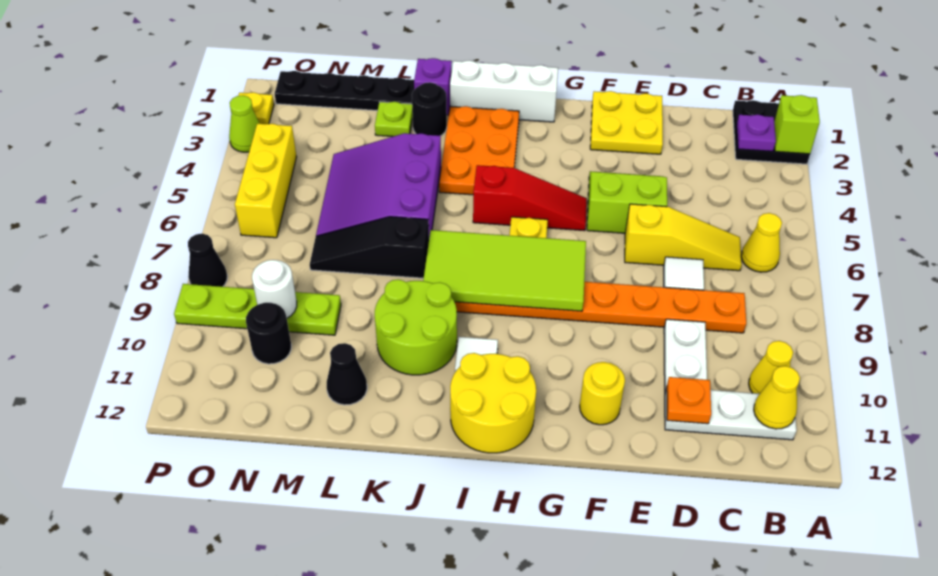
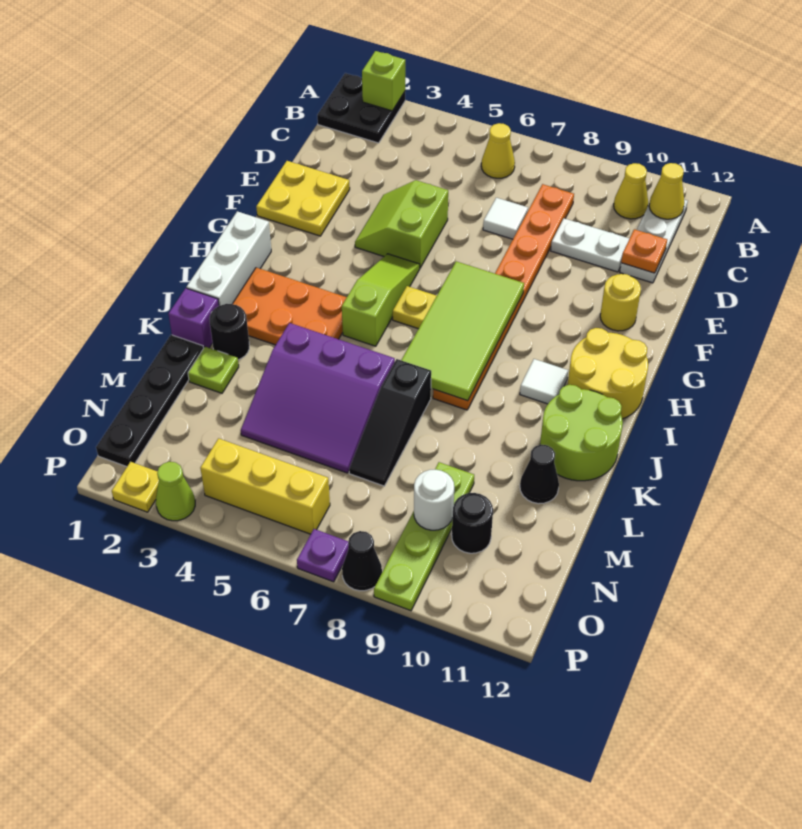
purple plate B2 level 2 -> purple plate P7 level 1
yellow slope C6:E6 level 1 top E -> none
red slope G5:I5 level 1 top I -> lime slope G5:I5 level 1 top I
lime round brick J9:K10 level 1 -> lime round brick J11:K12 level 1

